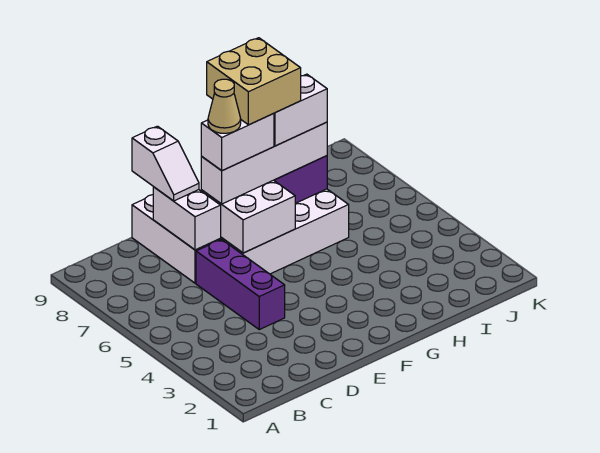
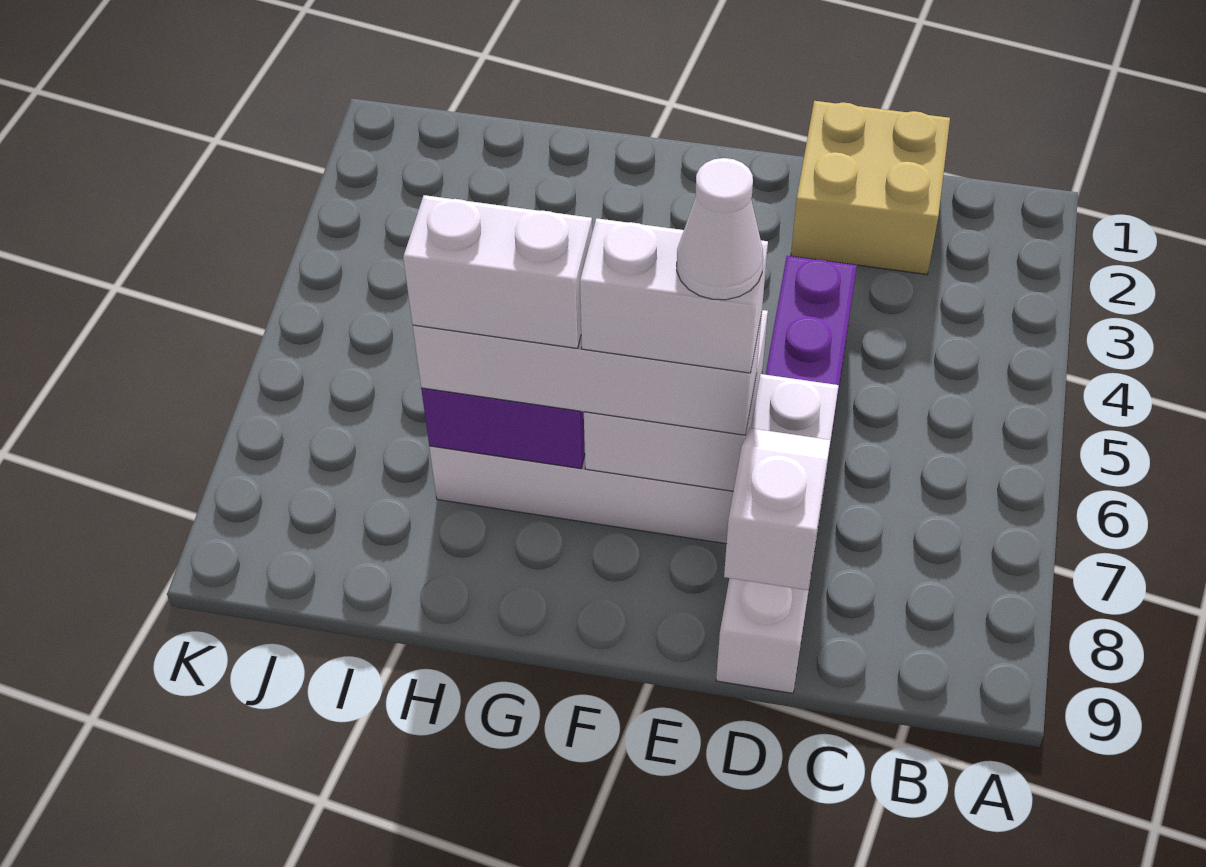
tan cone E7 level 5 -> white cone E7 level 5
tan brick F7:G8 level 5 -> tan brick C1:D2 level 1

